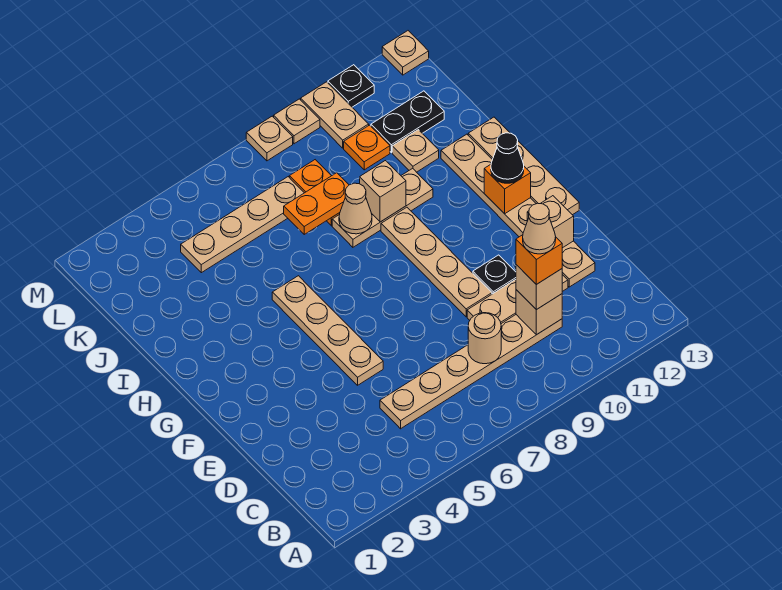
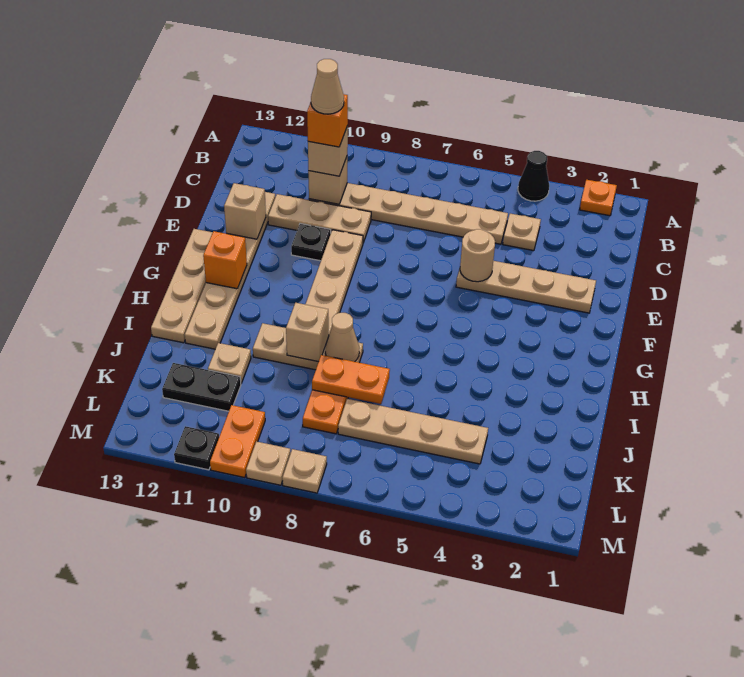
tan round brick C8 level 2 -> tan round brick E5 level 2
tan plate E5:H5 level 1 -> tan plate E2:E5 level 1
black cone G12 level 3 -> black cone A4 level 1
orange plate K10 level 1 -> orange plate A2 level 1
tan plate L10:M10 level 1 -> orange plate L10:M10 level 1
tan plate M13 level 1 -> tan plate C4 level 1

